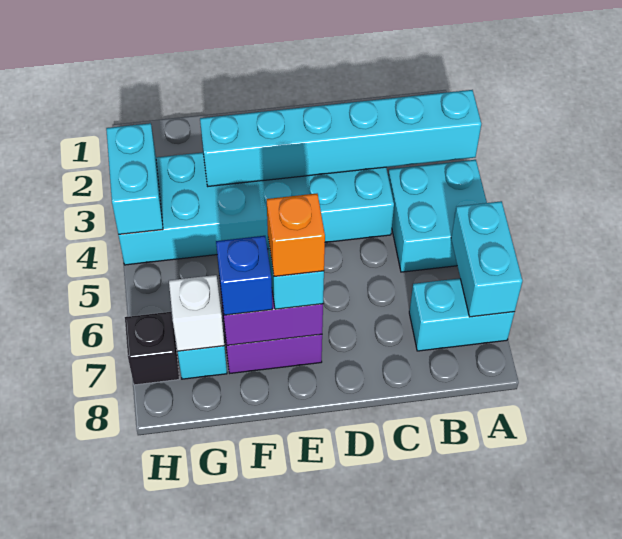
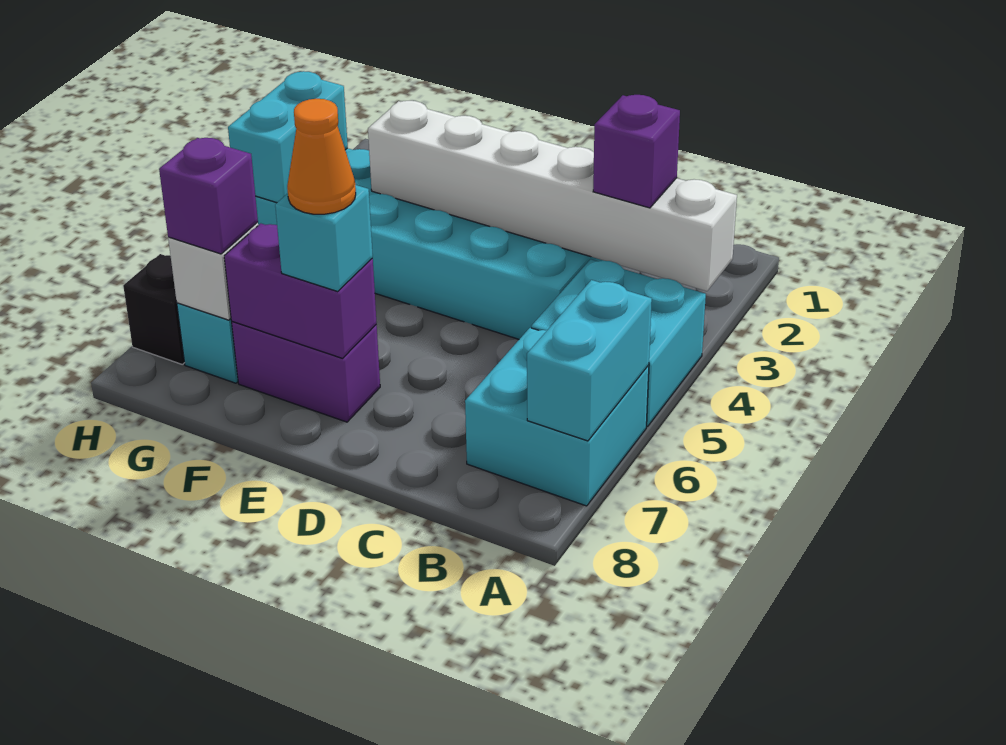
cyan brick A3:F3 level 2 -> white brick A3:F3 level 2
cyan brick A7:B7 level 1 -> cyan brick A6:B7 level 1
none -> purple brick B3 level 3
orange brick E7 level 4 -> orange cone E7 level 4
blue brick F7 level 3 -> none
none -> purple brick G7 level 3

